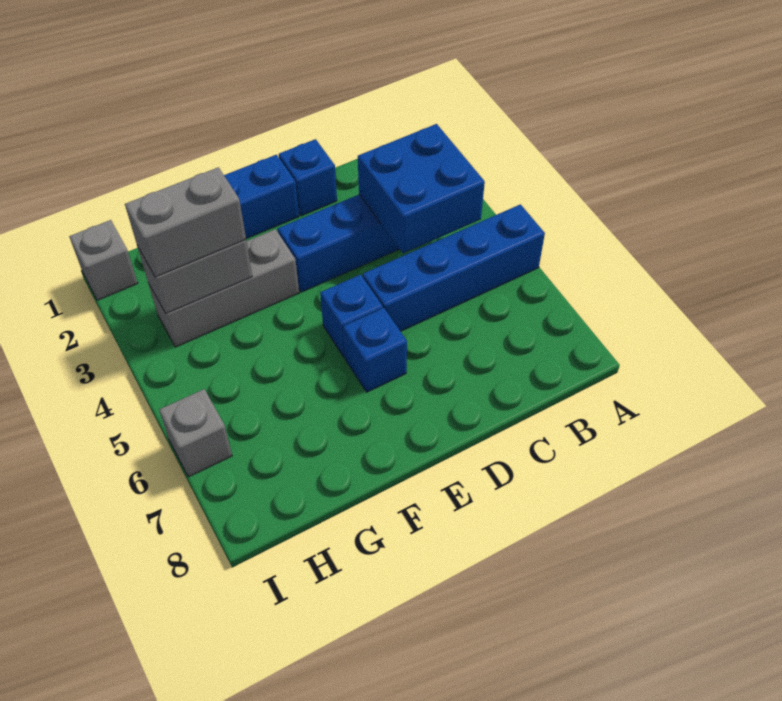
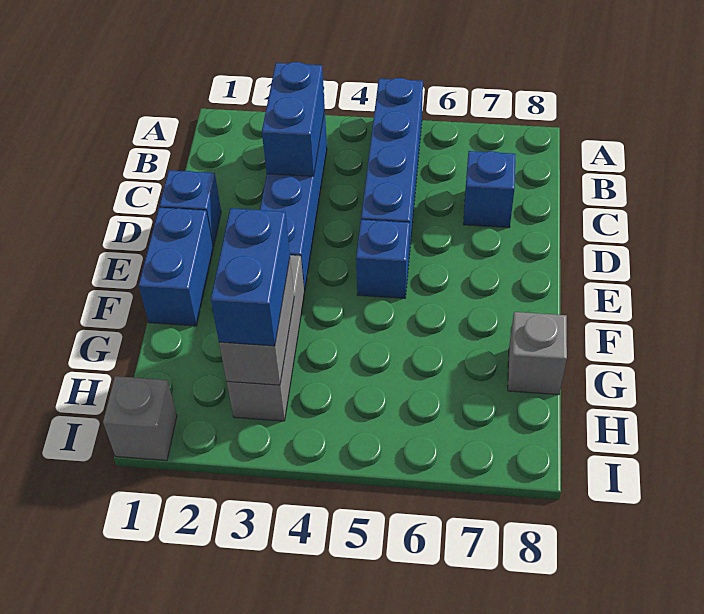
blue brick B3:C4 level 2 -> blue brick B3:C3 level 2
blue brick E6 level 1 -> blue brick C7 level 1
grey brick G3:H3 level 3 -> blue brick G3:H3 level 3
grey brick I6 level 1 -> grey brick G8 level 1

